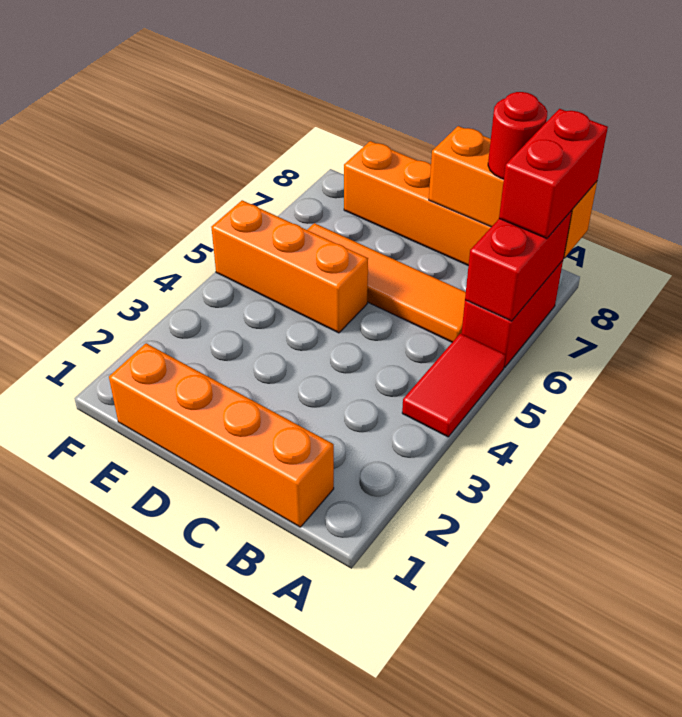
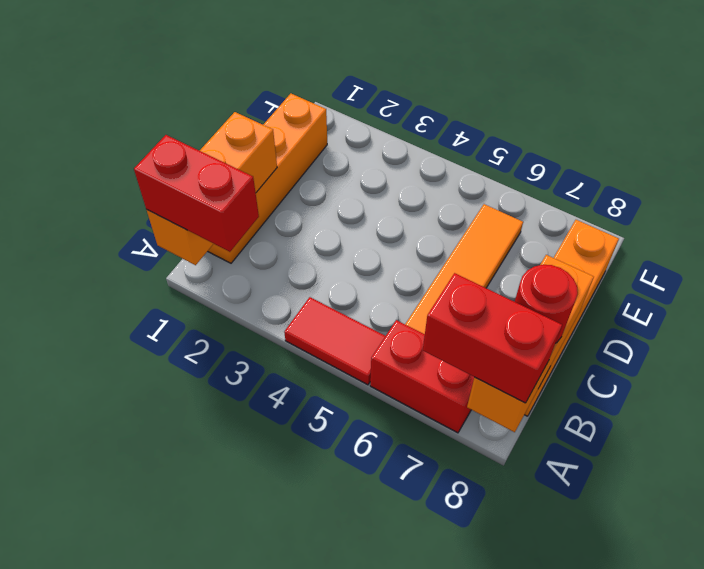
red brick A6:A7 level 2 -> red brick A1:A2 level 3
orange brick D5:F5 level 1 -> orange brick A1:C1 level 2

